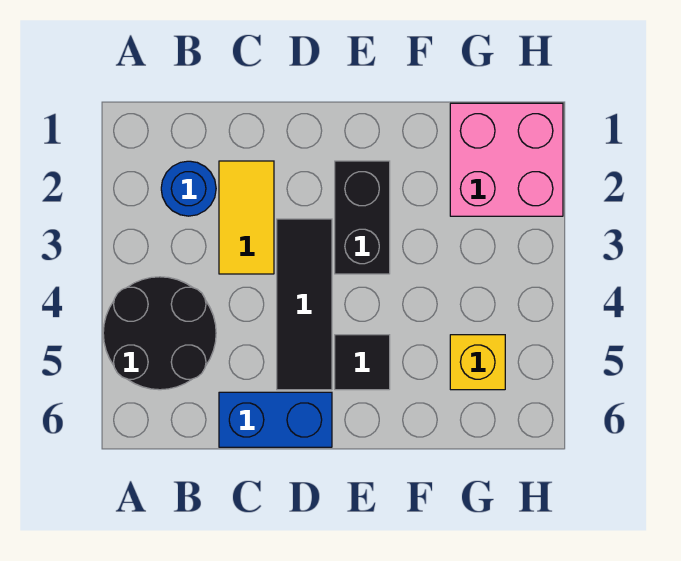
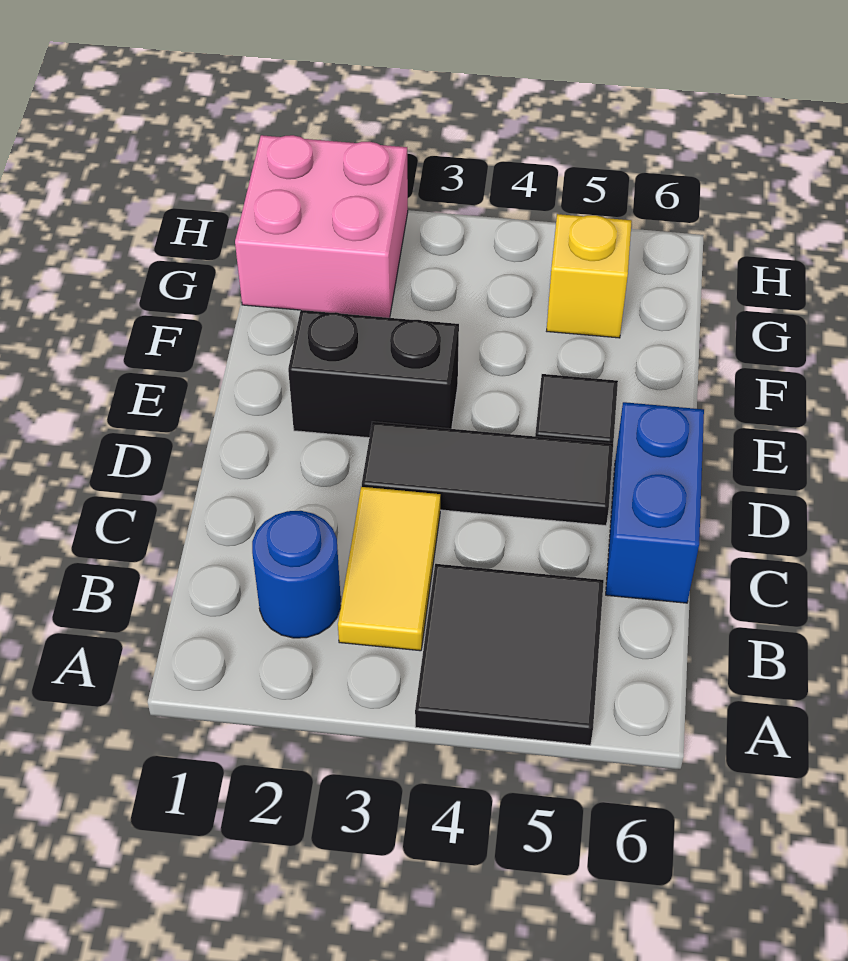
black round brick A4:B5 level 1 -> black tile A4:B5 level 1
yellow tile C2:C3 level 1 -> yellow tile B3:C3 level 1

